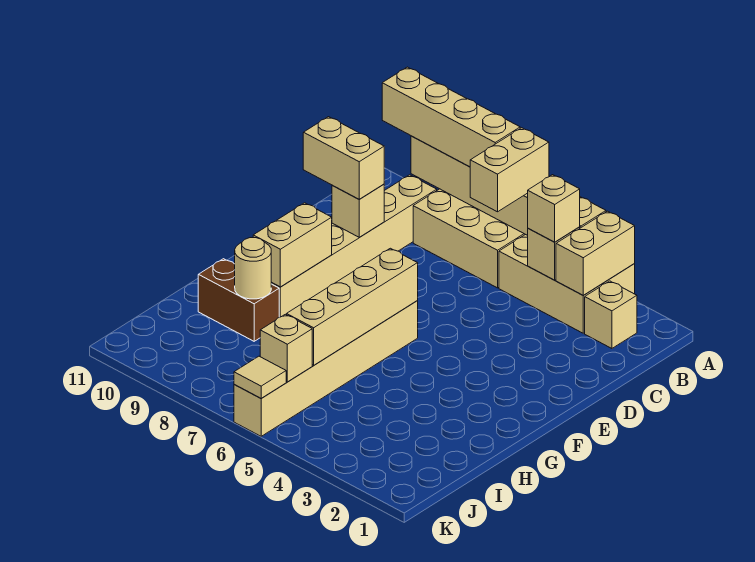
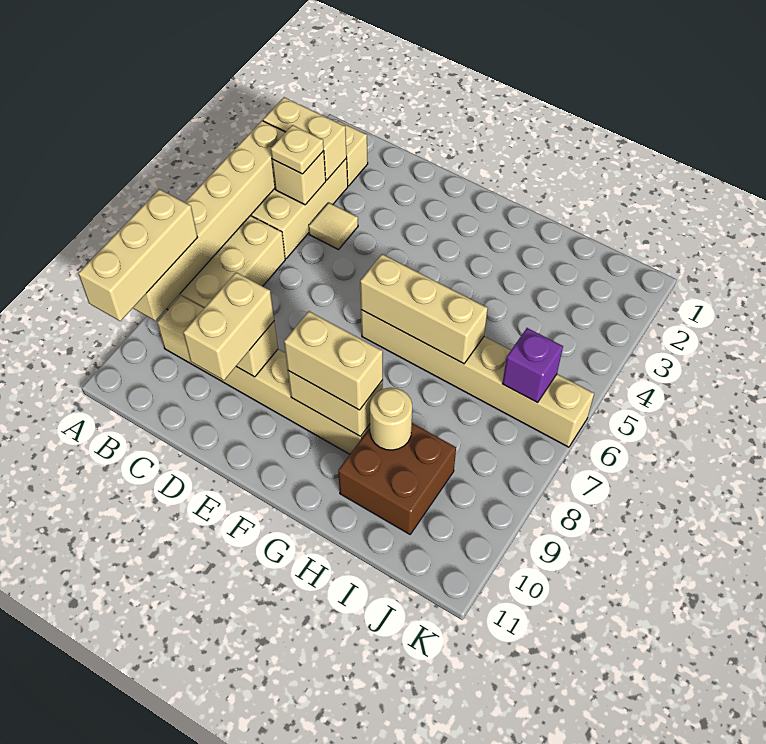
tan brick A6:B6 level 3 -> tan brick F9:G9 level 3
tan brick A7:A10 level 3 -> tan brick A8:A10 level 3
tan brick B4 level 3 -> tan plate B4 level 3
tan brick F6:I6 level 2 -> tan brick F6:H6 level 2
brown brick H9:H10 level 1 -> brown brick H9:I10 level 1
tan brick J6 level 2 -> purple brick J6 level 2
tan tile K6 level 2 -> tan tile C4 level 1

